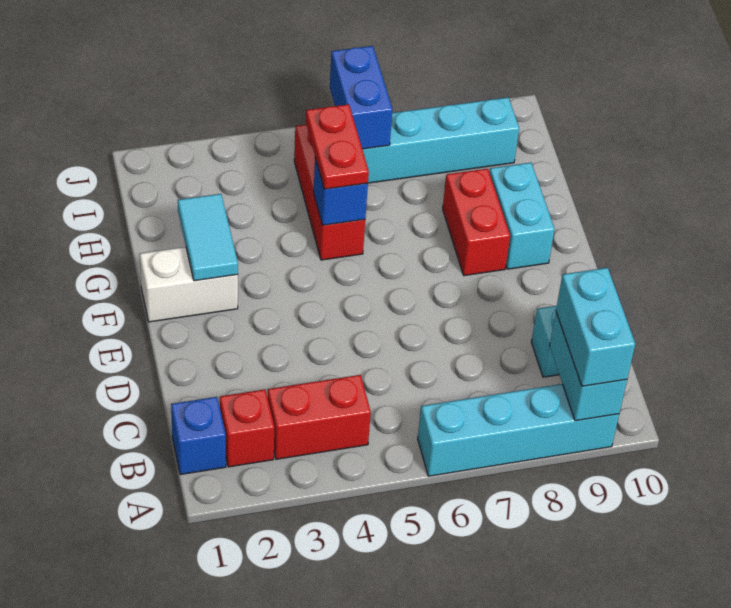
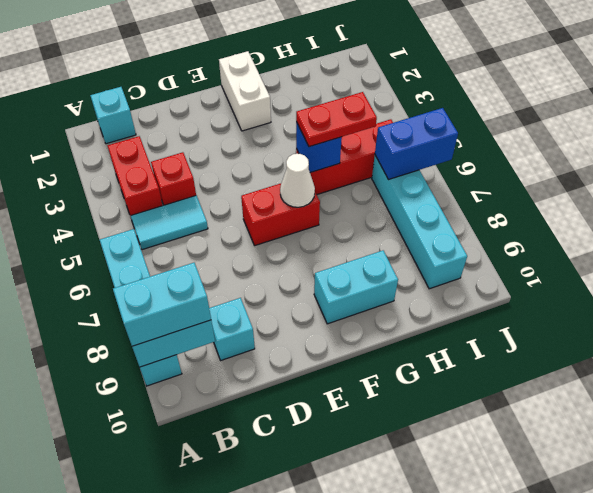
blue brick B1 level 1 -> cyan brick B1 level 1
red brick B2 level 1 -> red brick C4 level 1
cyan tile F2:G2 level 2 -> cyan tile B5:C5 level 1
none -> white cone F6 level 2
red brick F8:G8 level 1 -> red brick E6:F6 level 1

